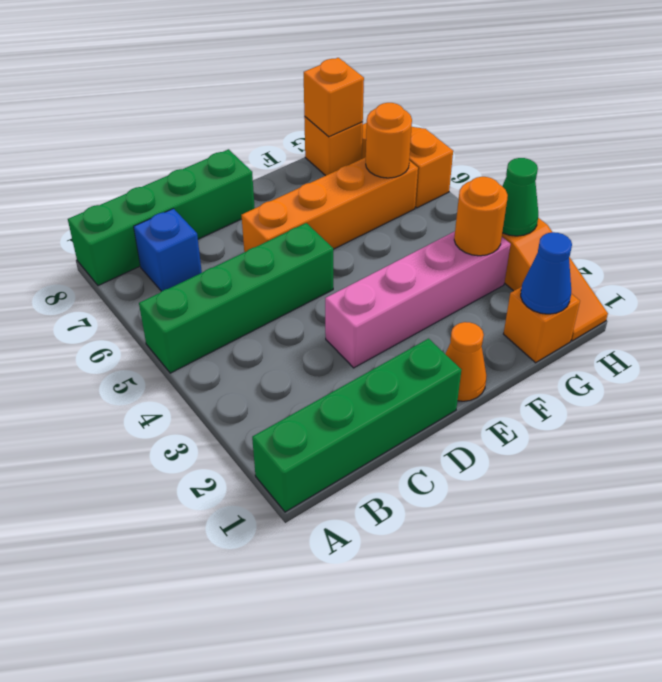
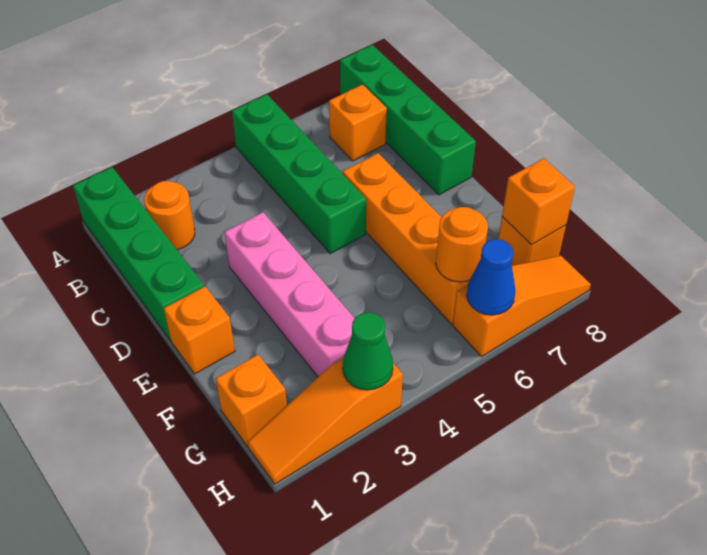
blue brick B7 level 1 -> orange brick B7 level 1
orange cone E1 level 1 -> orange brick E1 level 1
blue cone G1 level 2 -> blue cone H6 level 2
orange round brick G3 level 2 -> orange round brick B2 level 1

